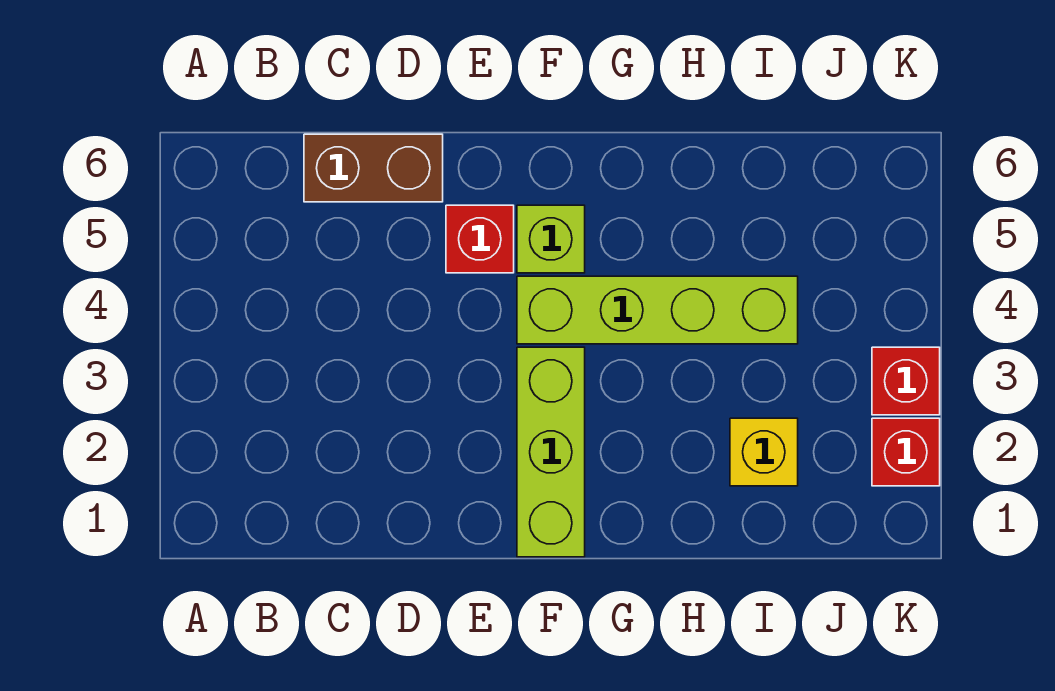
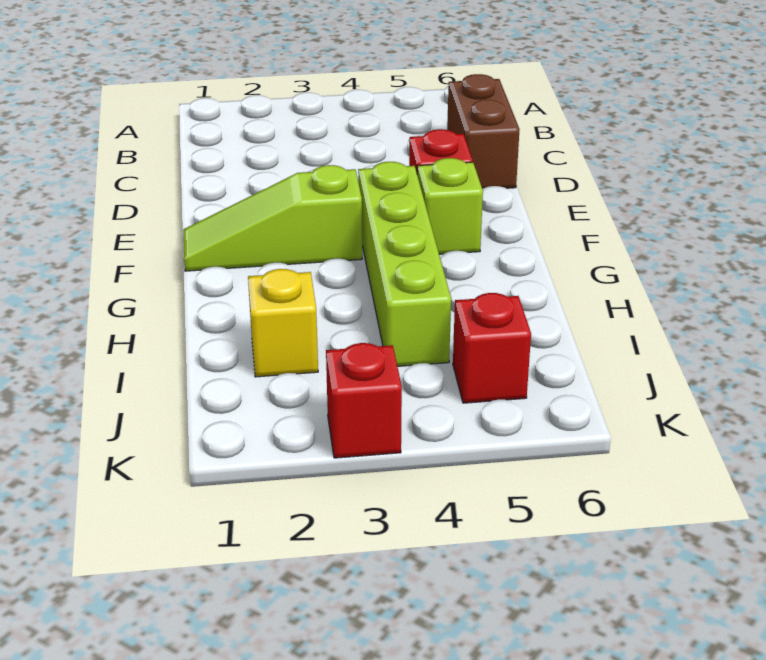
lime brick F1:F3 level 1 -> lime slope F1:F3 level 1 top 3
red brick K2 level 1 -> red brick J5 level 1

